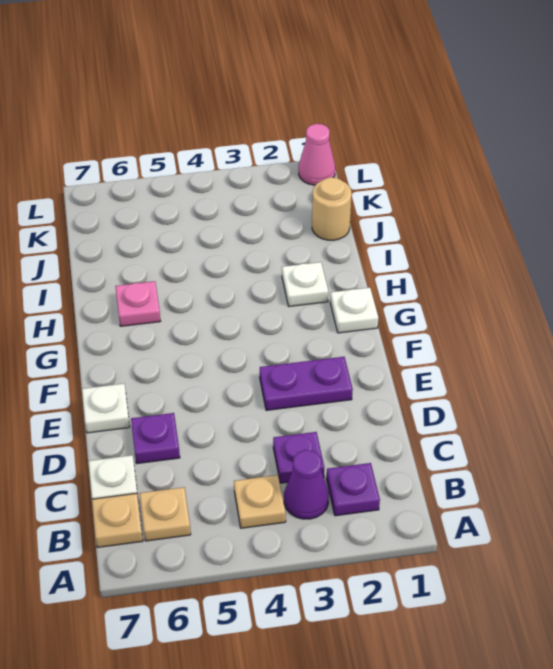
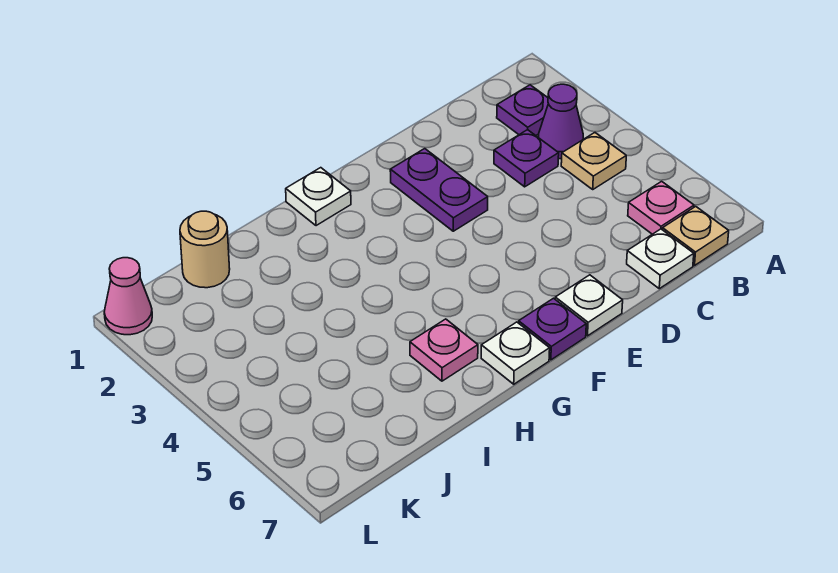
tan plate B6 level 1 -> pink plate B6 level 1
purple plate D6 level 1 -> purple plate F7 level 1
white plate H2 level 1 -> white plate G7 level 1

